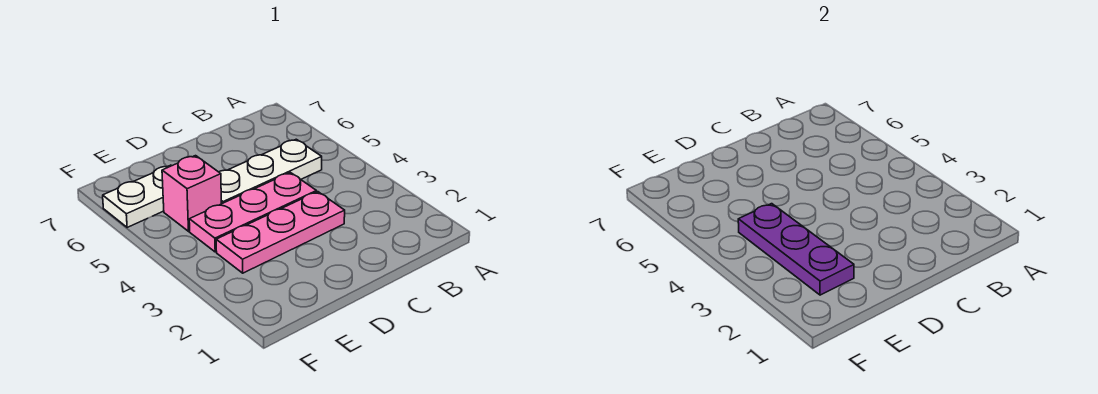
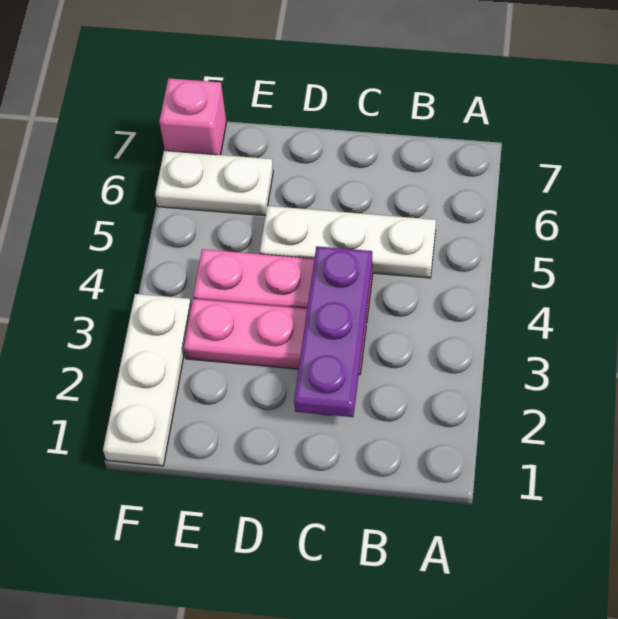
purple plate E2:E4 level 2 -> purple plate C2:C4 level 2
pink brick E5 level 1 -> pink brick F7 level 1
none -> white plate F1:F3 level 1

